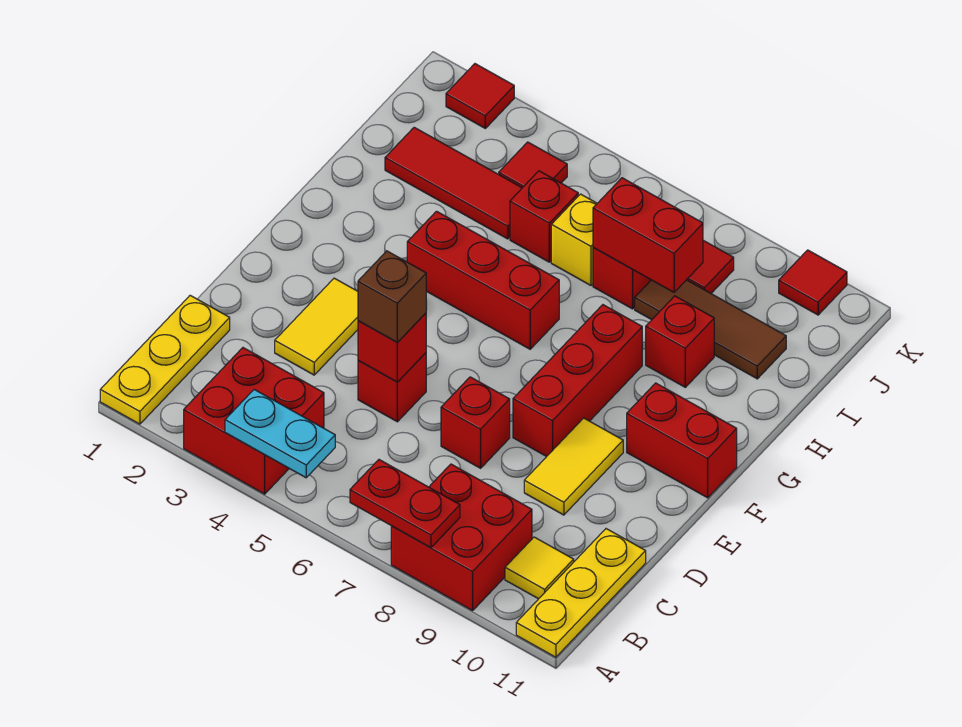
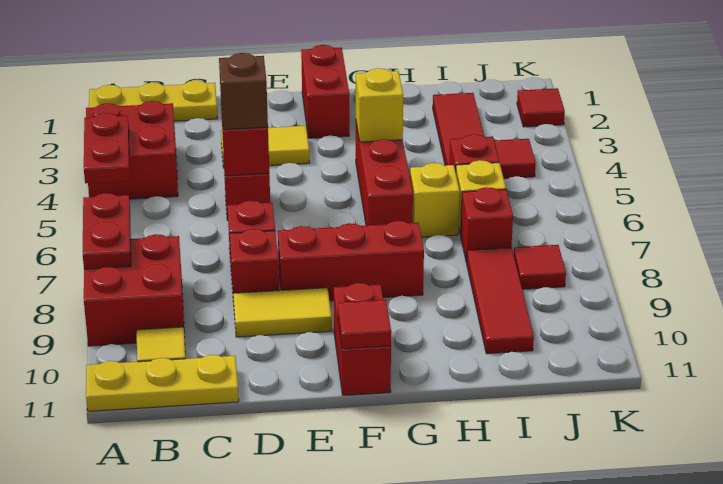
cyan plate A4:A5 level 2 -> red plate A4:A5 level 2
none -> yellow brick G4 level 2
none -> yellow brick H6 level 1
red brick H9 level 1 -> red brick D8 level 1
red brick I7:I8 level 2 -> red brick F1:F2 level 1
brown tile I8:I10 level 1 -> red tile I8:I10 level 1
red tile K10 level 1 -> red tile F11 level 2

